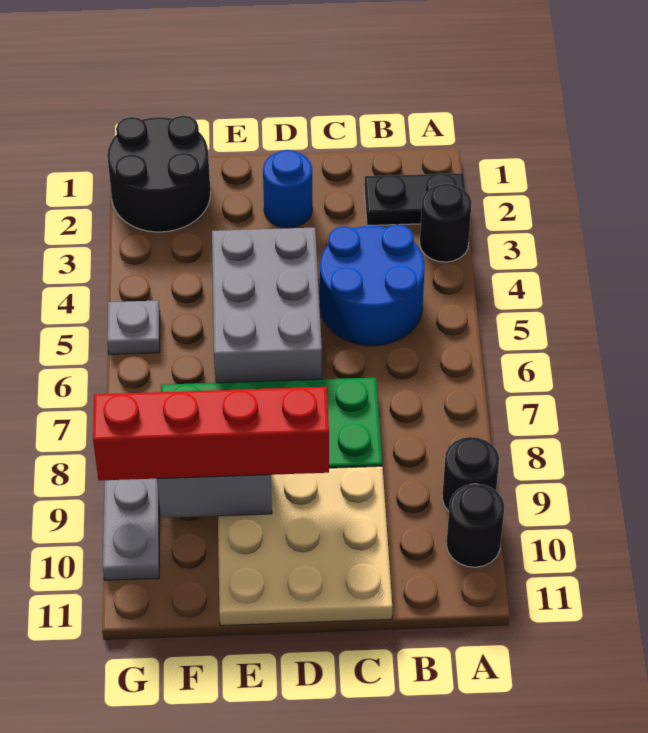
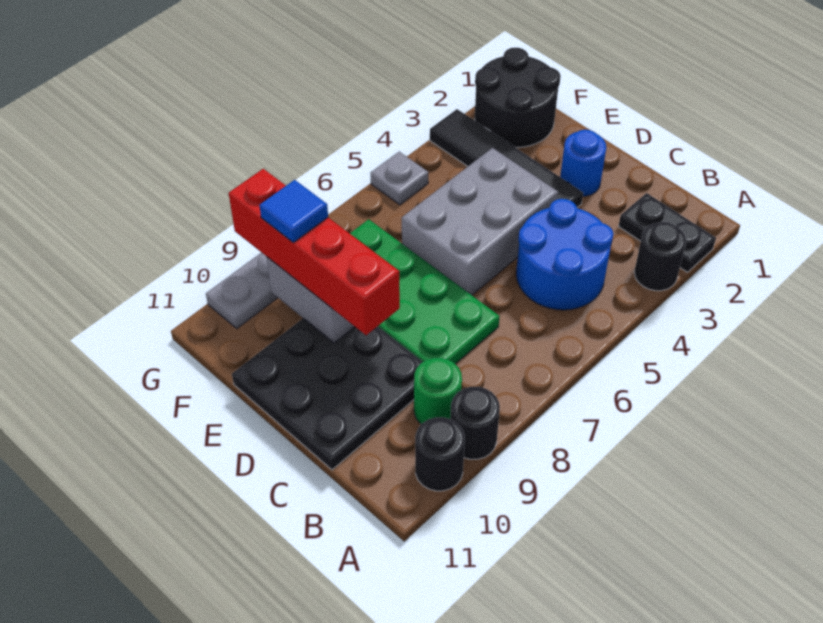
none -> green round brick B9 level 1
tan plate C9:E11 level 1 -> black plate C9:E11 level 1
none -> black tile D3:G3 level 1
none -> blue tile F9 level 4

